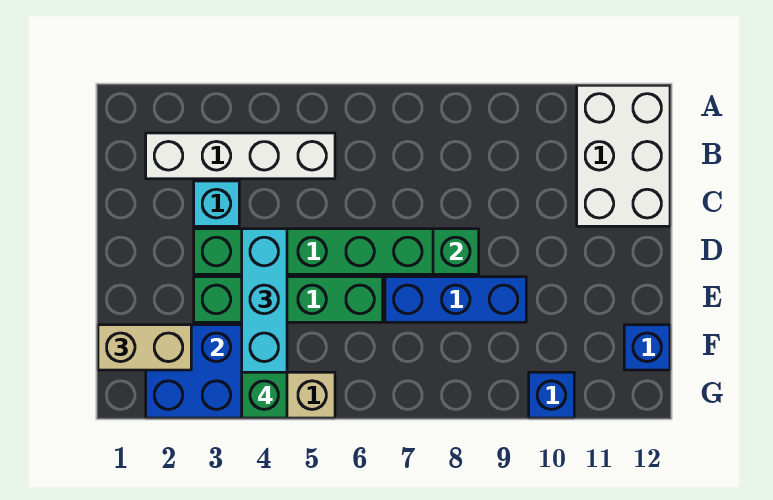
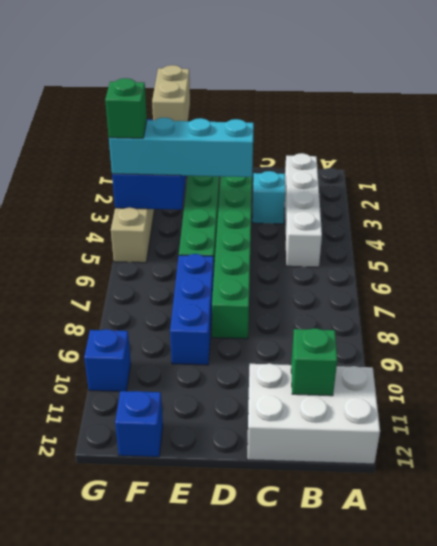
green brick D8 level 2 -> green brick B11 level 2

